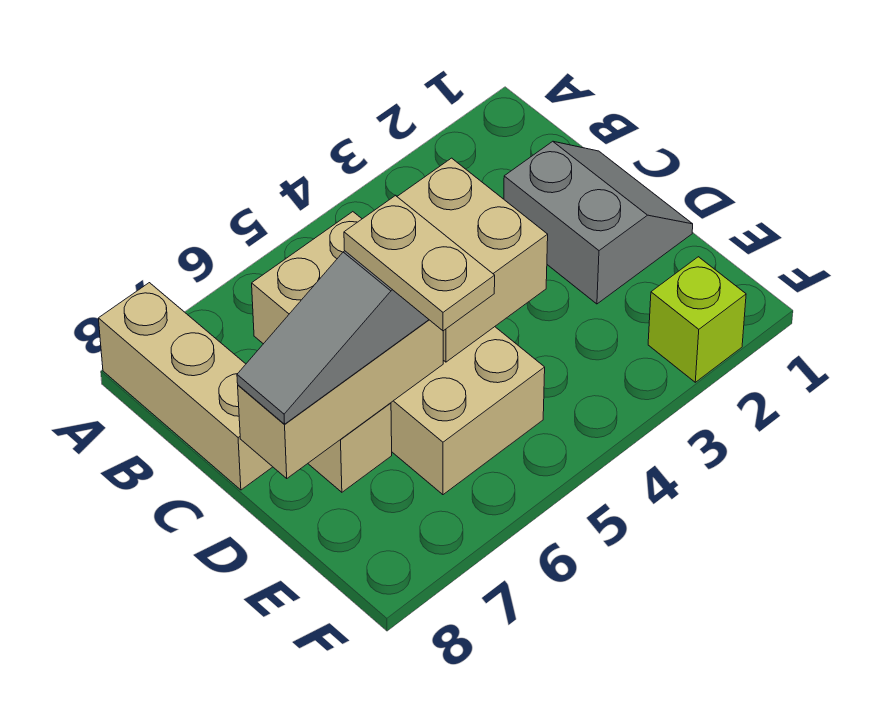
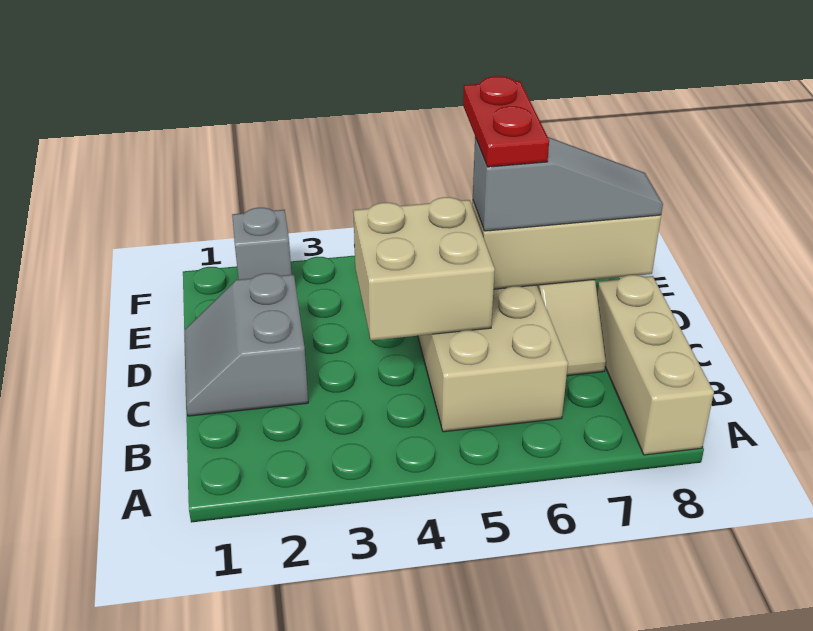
tan plate D6:E6 level 4 -> red plate D6:E6 level 4
lime brick F2 level 1 -> grey brick F2 level 1

